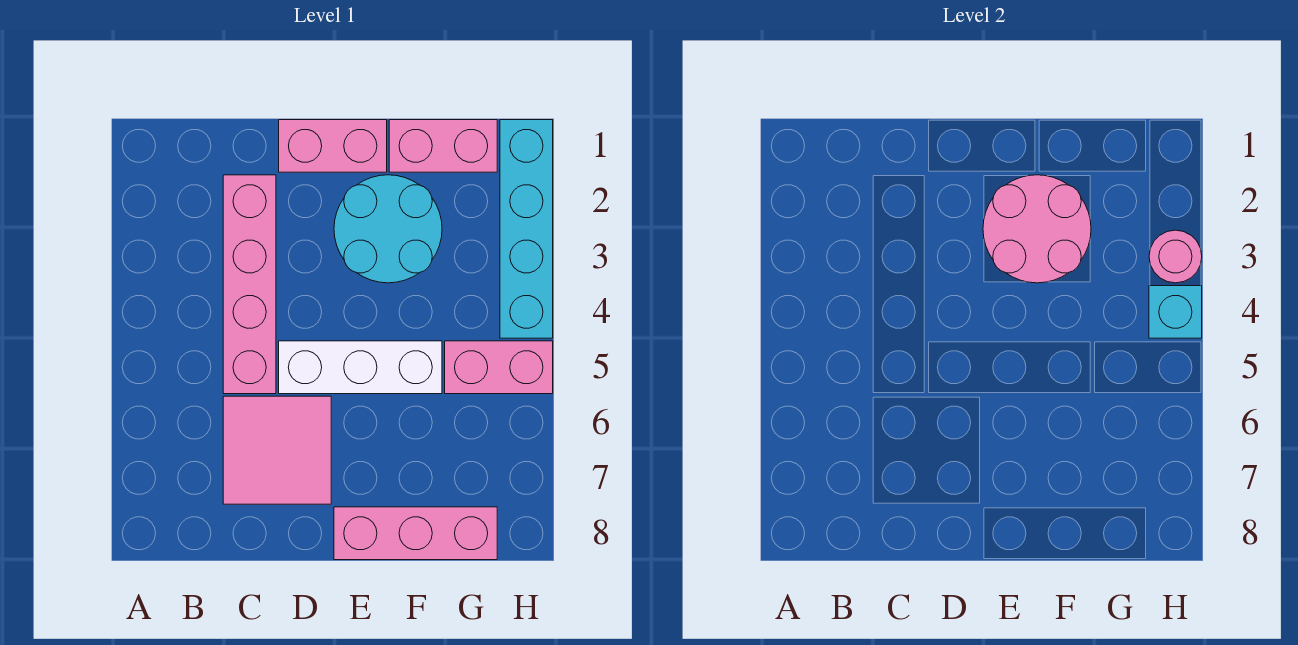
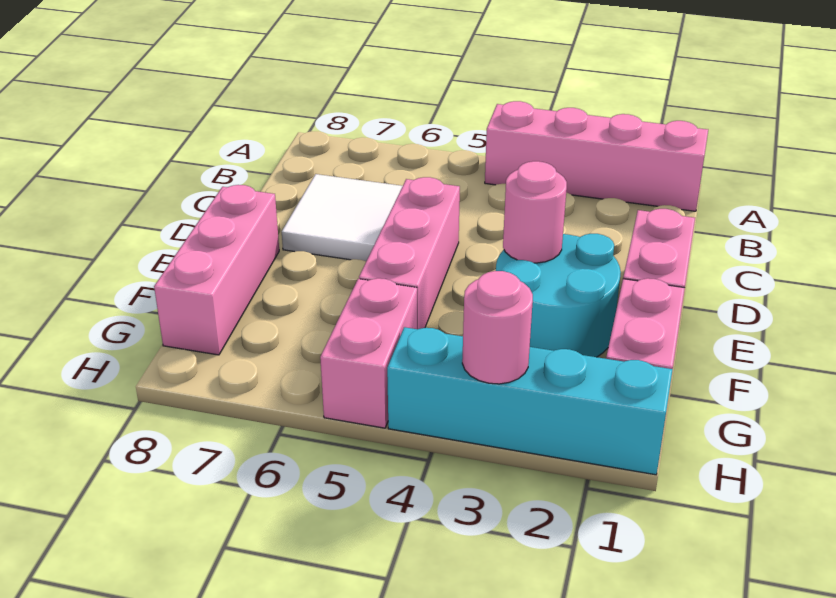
pink brick C2:C5 level 1 -> pink brick A1:A4 level 1
pink tile C6:D7 level 1 -> white tile C6:D7 level 1
white brick D5:F5 level 1 -> pink brick D5:F5 level 1
pink round brick E2:F3 level 2 -> pink round brick E3 level 2
cyan brick H4 level 2 -> none

